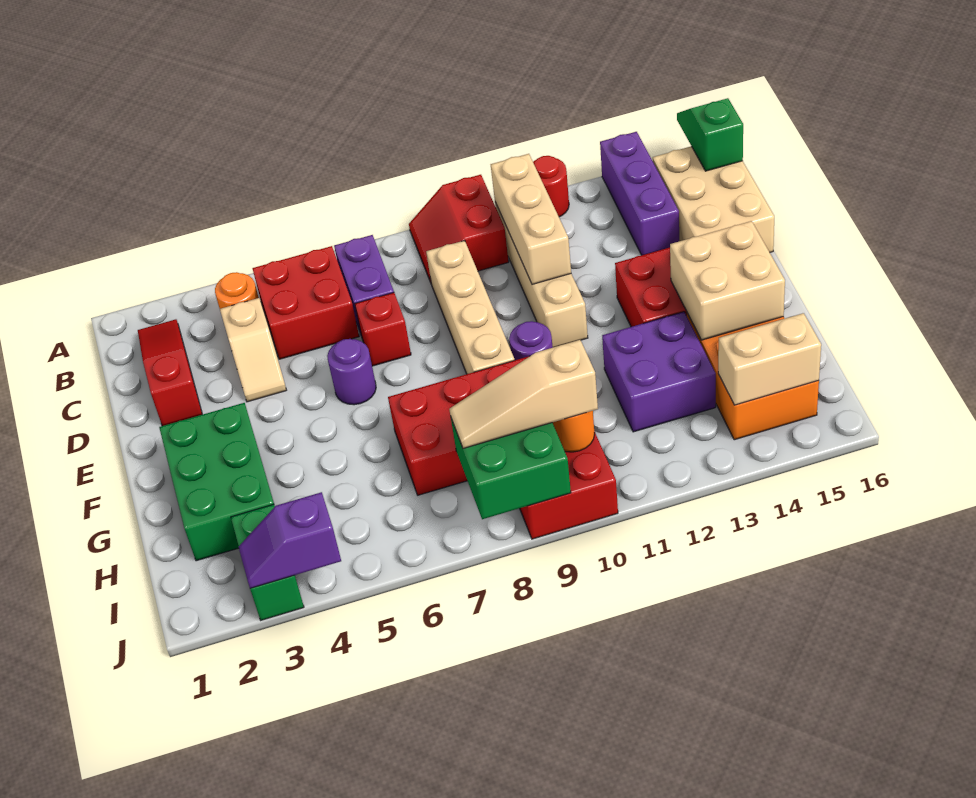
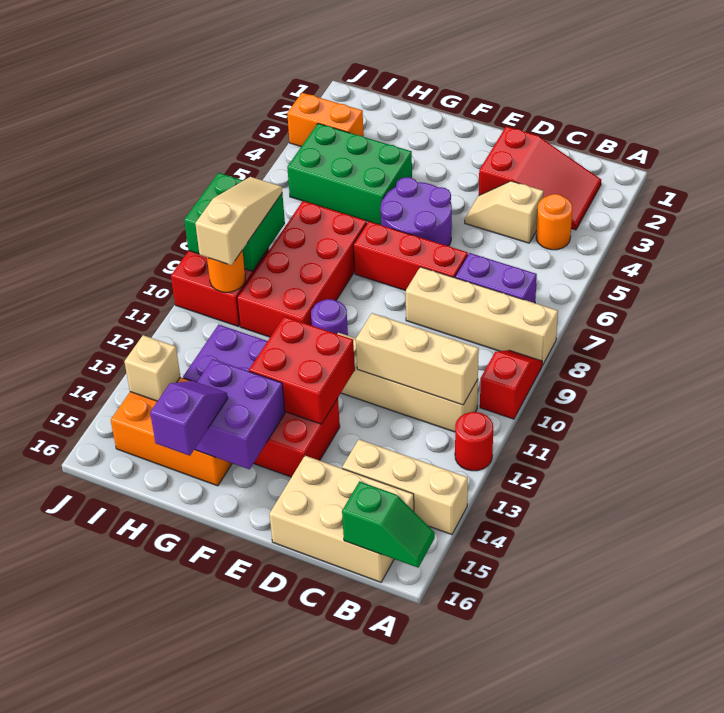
red slope A9:B10 level 1 top 10 -> red slope A9:A10 level 1 top 10
purple brick A14:C14 level 1 -> tan brick A14:C14 level 1
red slope B2:D2 level 1 top D -> red slope B2:D3 level 1 top D
red brick B5:C6 level 1 -> red brick E12:F13 level 2
tan brick C9:F9 level 1 -> tan brick A8:D8 level 1
red brick D7 level 1 -> red brick D7:F7 level 1
purple round brick E6 level 1 -> purple round brick E5:F6 level 1
green brick F2:H3 level 1 -> green brick G4:I5 level 1
tan brick F14:G15 level 2 -> purple brick F14:G15 level 2
green brick I3:J3 level 1 -> orange brick I3:J3 level 1
tan brick I14:I15 level 2 -> tan brick I14 level 2
purple slope J3:J4 level 2 top 4 -> purple slope G15:G16 level 3 top 16

